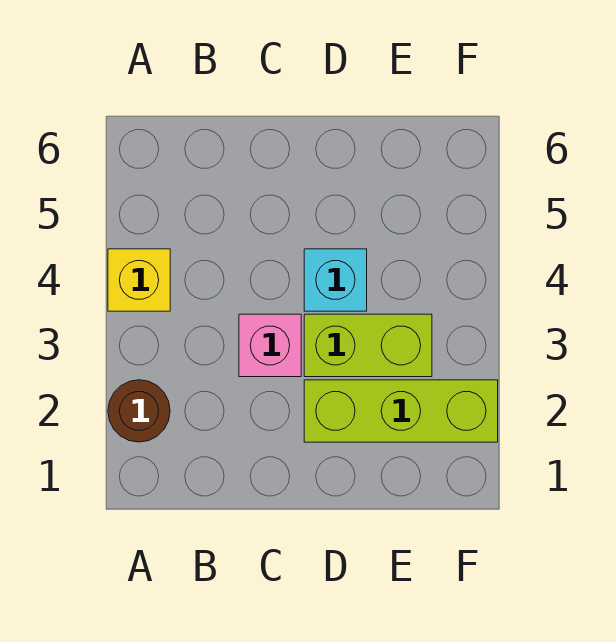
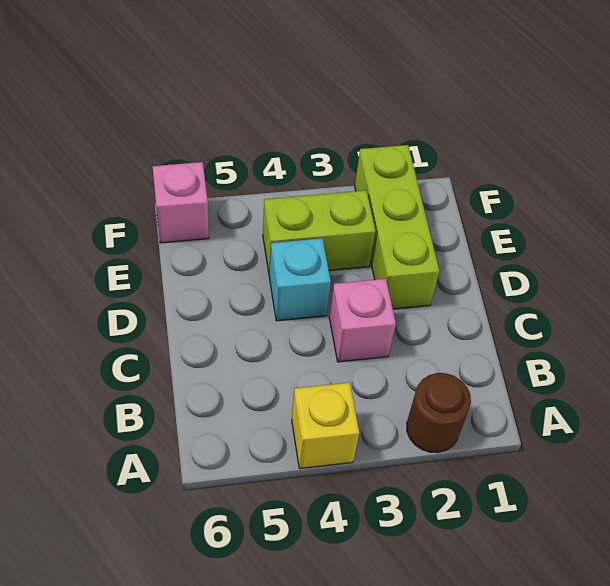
lime brick D3:E3 level 1 -> lime brick E3:E4 level 1
none -> pink brick F6 level 1

